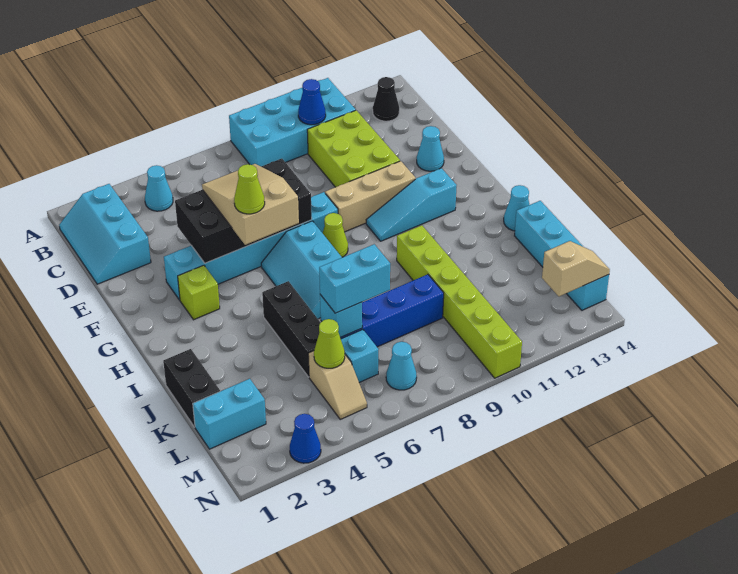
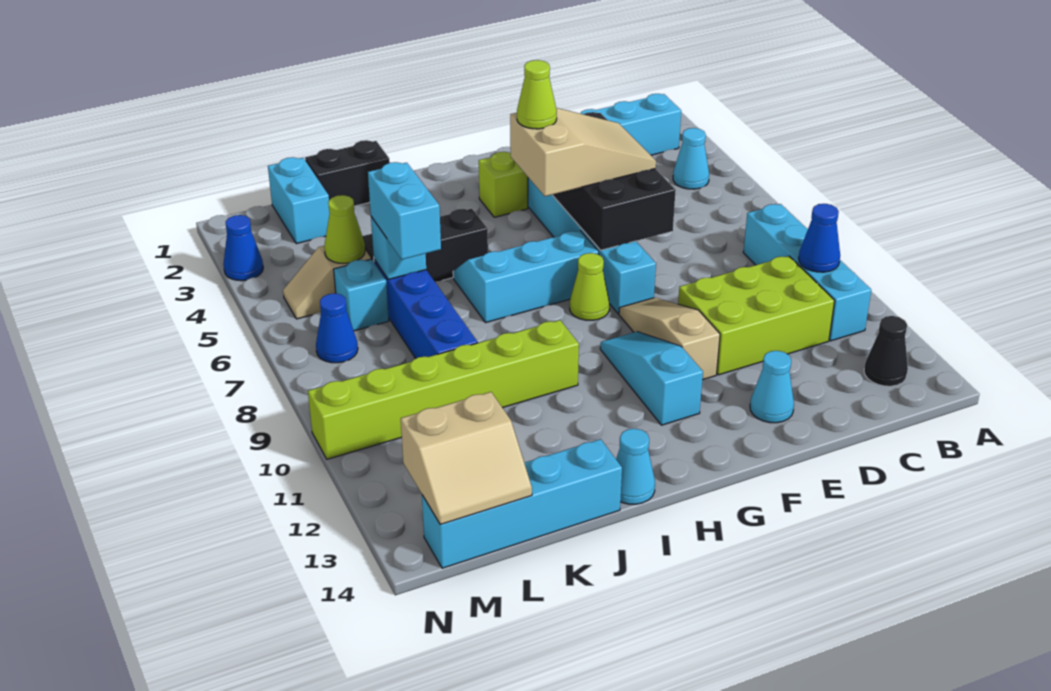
cyan brick A8:B11 level 1 -> cyan brick B8:B11 level 1
tan brick F9:F11 level 1 -> tan slope F9:F11 level 1 top 11
cyan cone M7 level 1 -> blue cone M7 level 1
tan slope M13:M14 level 2 top 13 -> tan slope L13:M14 level 2 top 13

